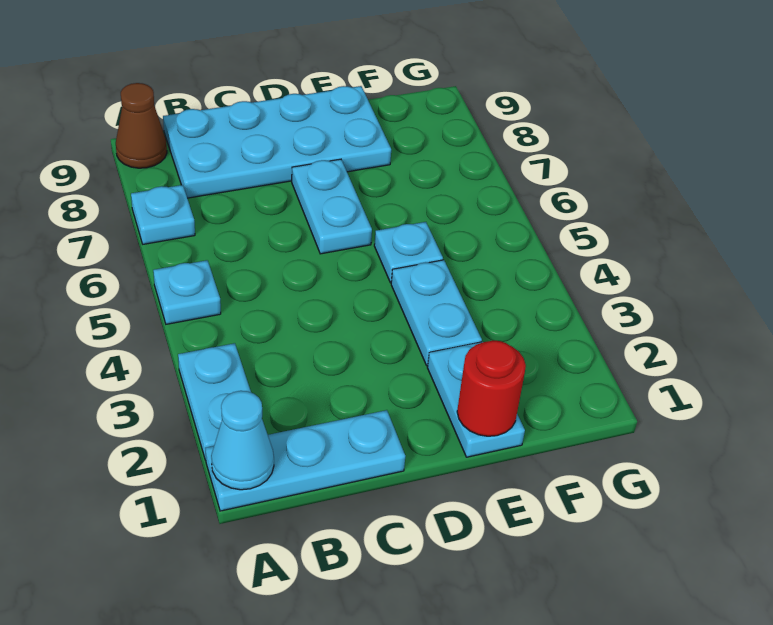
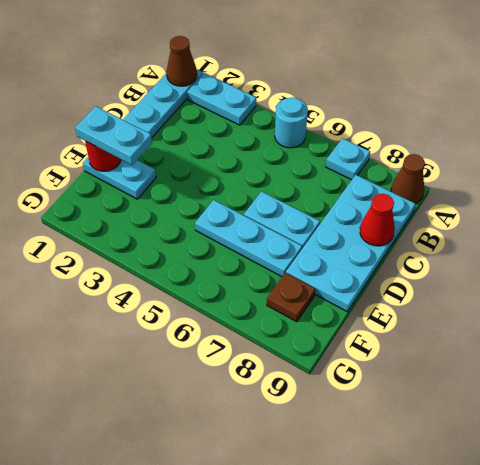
cyan cone A1 level 2 -> brown cone A1 level 2
cyan plate A5 level 1 -> cyan round brick A5 level 1
none -> red cone C9 level 2
cyan plate E3:E4 level 1 -> cyan plate E1:E2 level 3
cyan plate E5 level 1 -> cyan plate E5:E7 level 1
none -> brown plate F8 level 1

